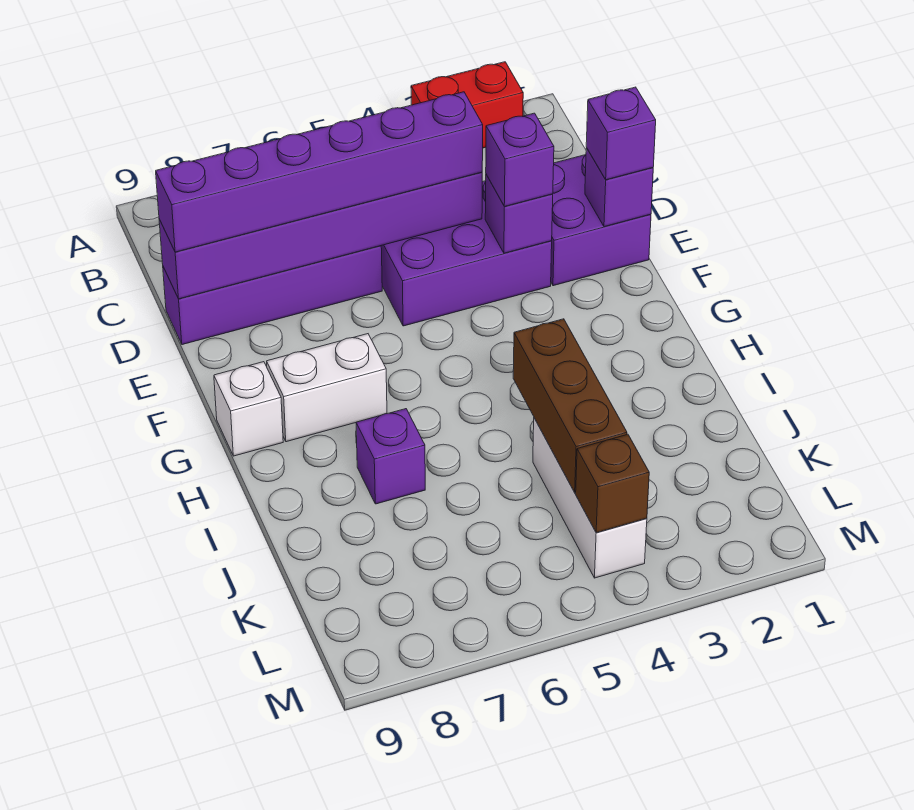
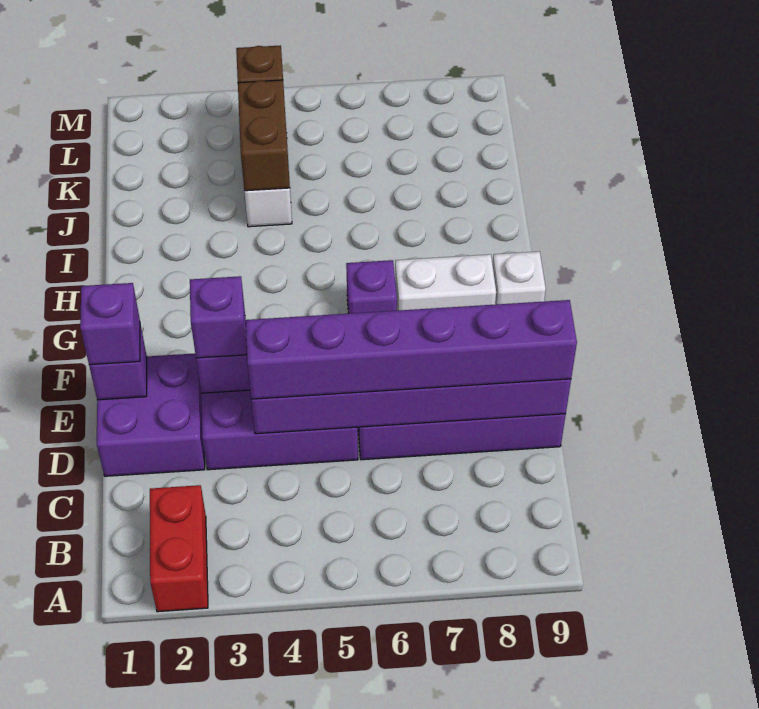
red brick A2:A3 level 1 -> red brick A2:B2 level 1
brown brick I4:K4 level 2 -> brown brick J4:K4 level 2
purple brick I7 level 1 -> purple brick G6 level 1

